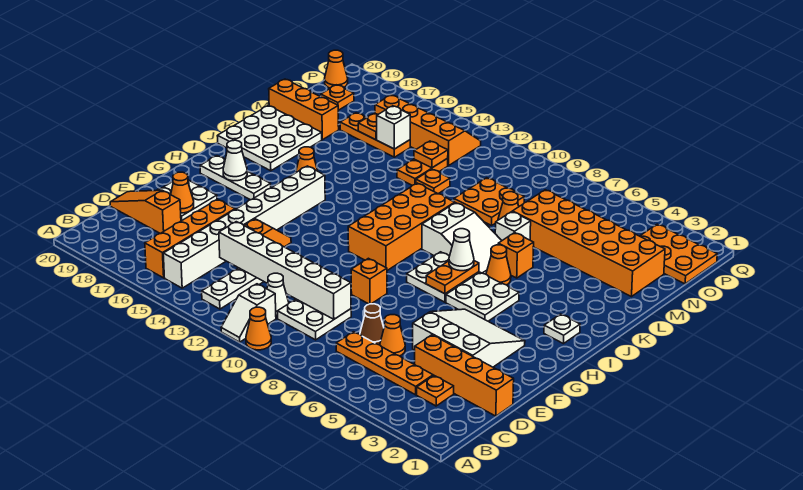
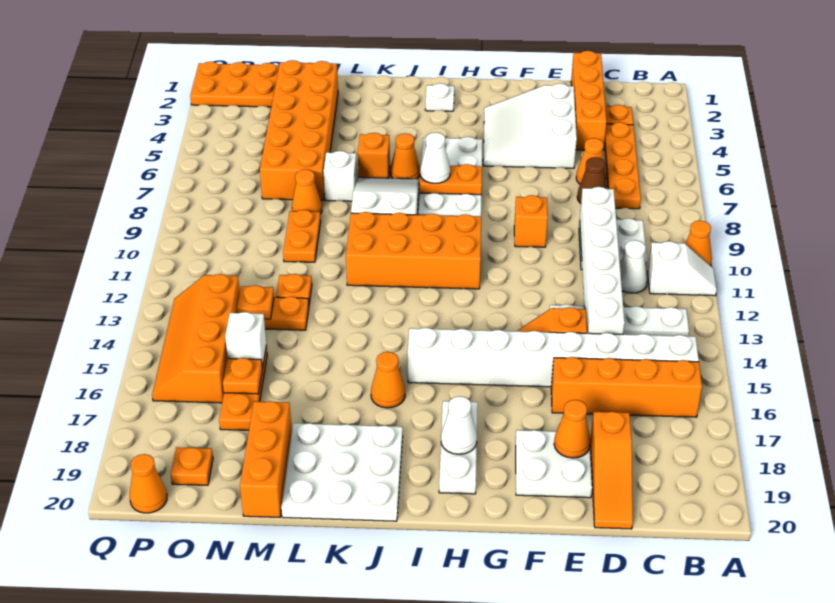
orange plate M9:N10 level 1 -> orange plate M9:M10 level 1
orange plate O1:P3 level 1 -> orange plate O1:Q2 level 1

